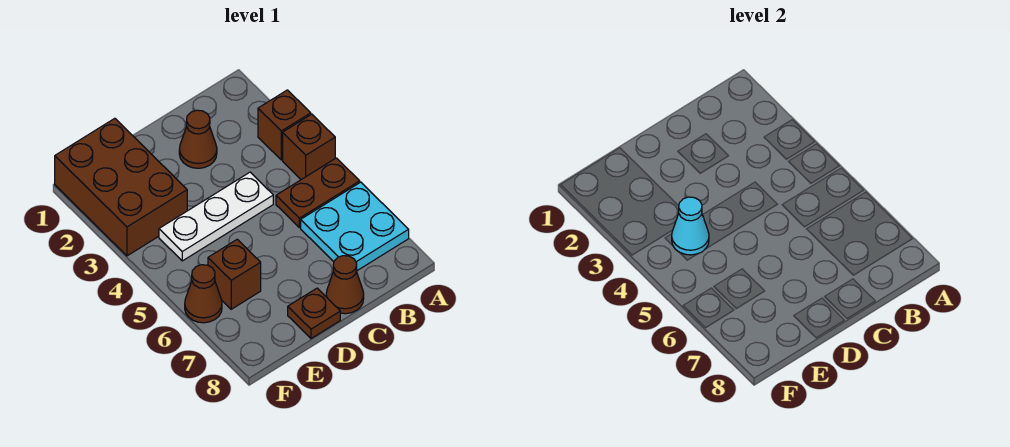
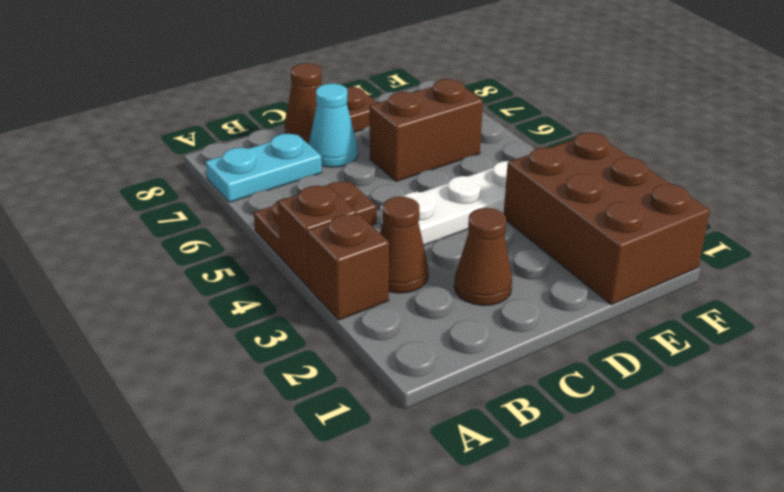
cyan plate A6:B7 level 1 -> cyan plate A7:B7 level 1
cyan cone E4 level 2 -> cyan cone C7 level 1
brown brick E6 level 1 -> brown brick D6:E6 level 1
brown cone F6 level 1 -> brown cone B3 level 1

